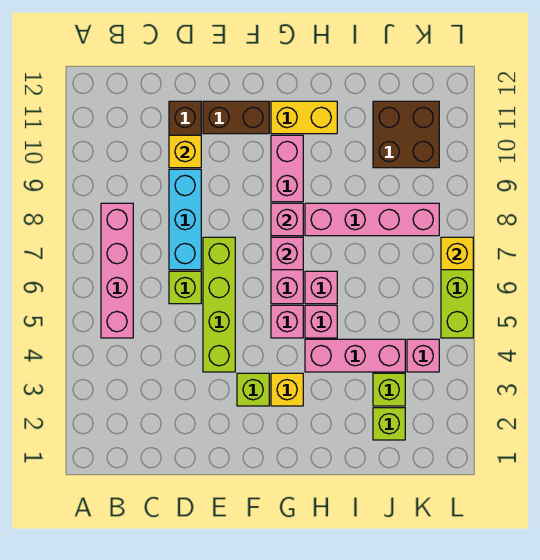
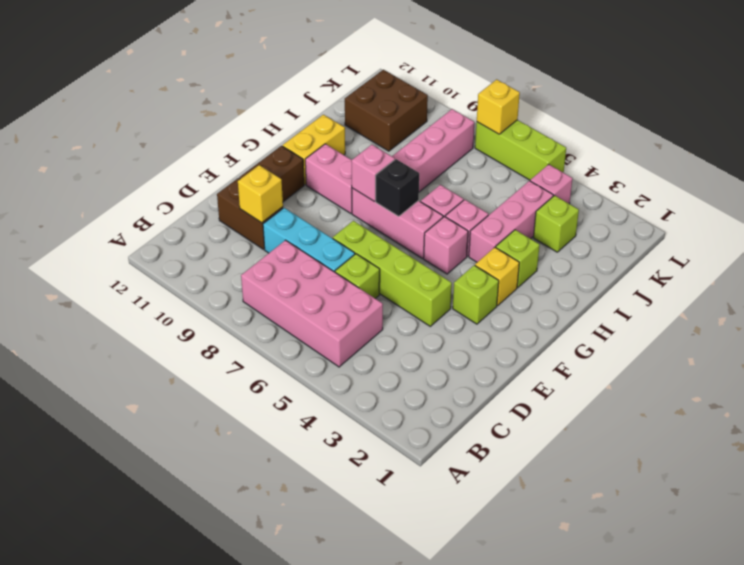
pink brick B5:B8 level 1 -> pink brick B5:C8 level 1
pink brick G7 level 2 -> black brick G7 level 2
lime brick J2 level 1 -> lime brick H3 level 1

